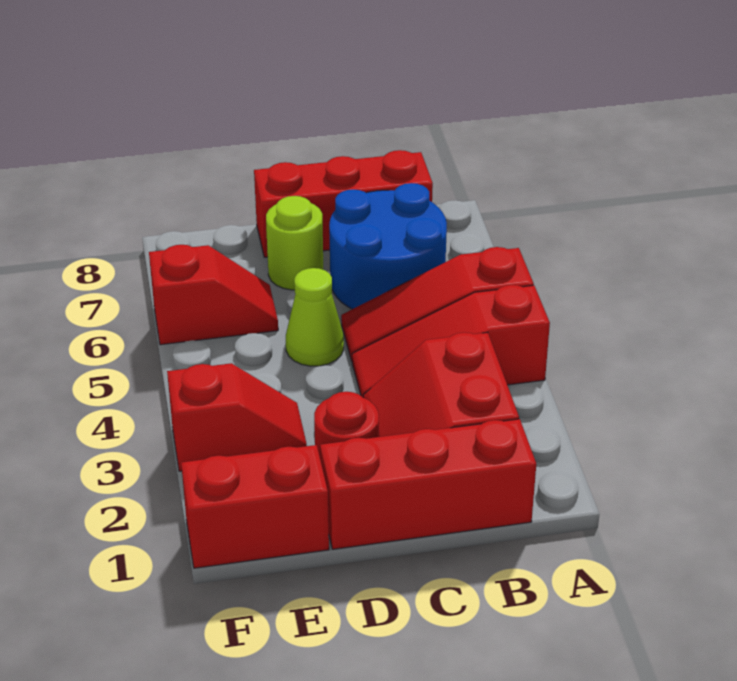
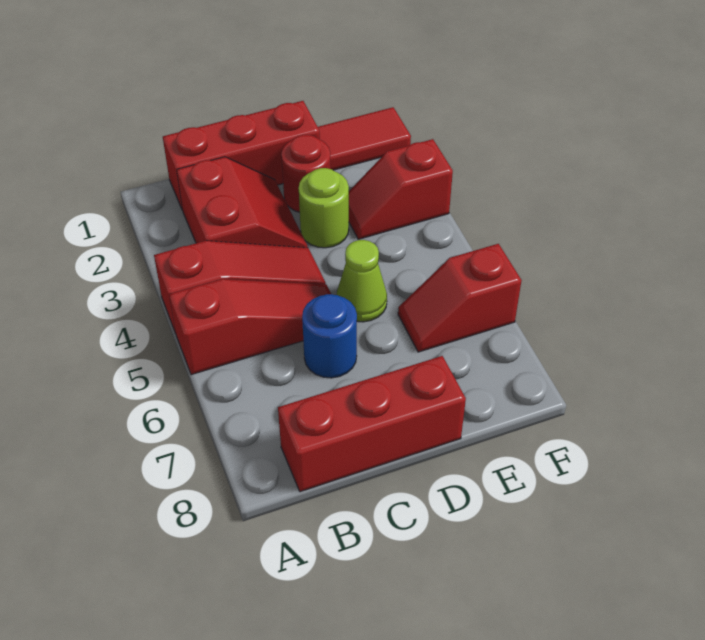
blue round brick B6:C7 level 1 -> blue round brick C6 level 1
lime round brick D7 level 1 -> lime round brick D3 level 1
red brick E1:F1 level 1 -> red tile E1:F1 level 1

